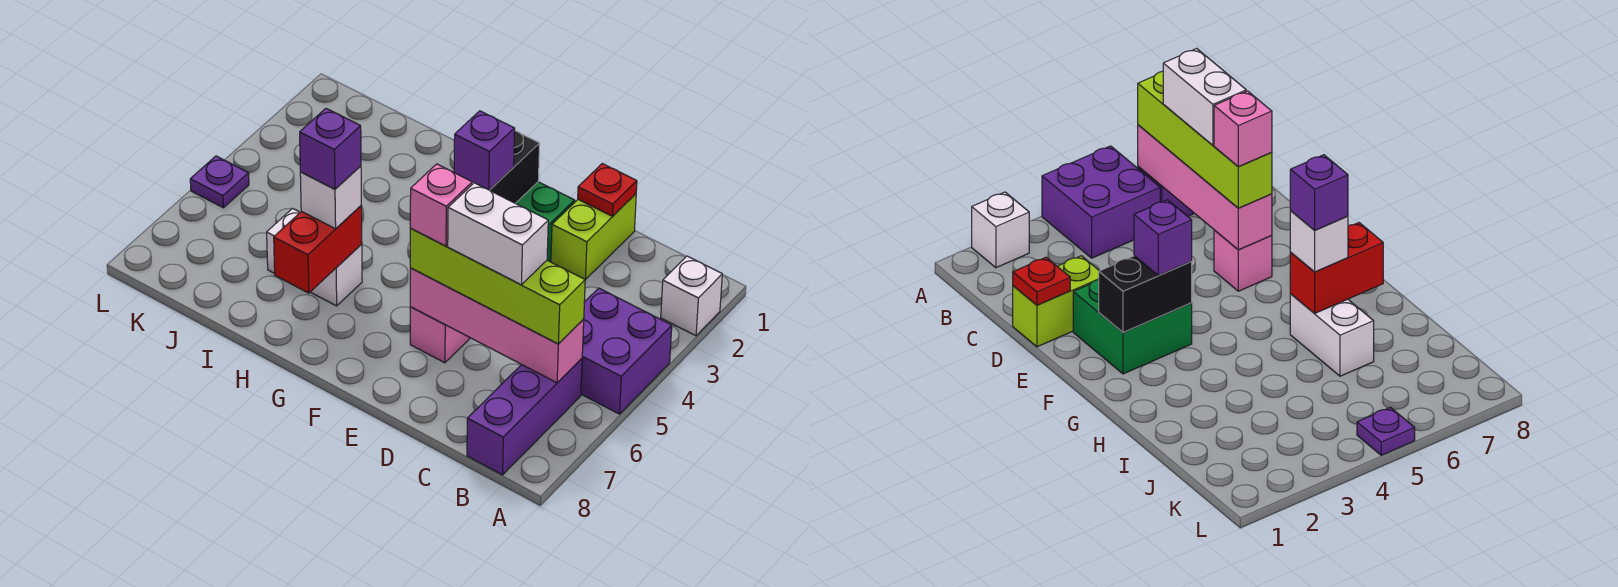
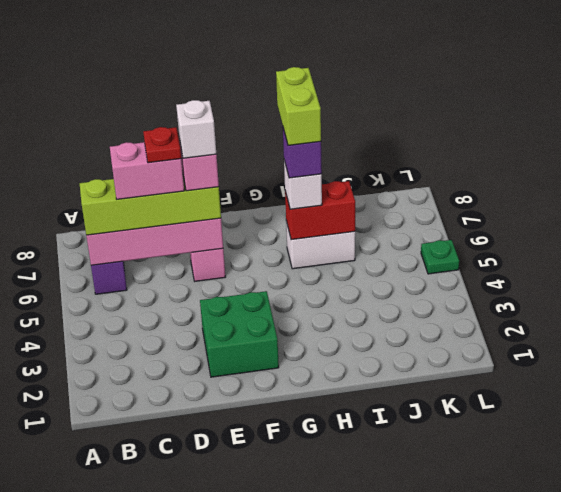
white brick A2 level 1 -> white brick E6 level 5
purple brick A4:B5 level 1 -> none
white brick C6:D6 level 4 -> pink brick C6:D6 level 4
lime brick D1:D2 level 1 -> lime brick H6:H7 level 5
red plate D1 level 2 -> red plate D6 level 5
black brick F2:F3 level 2 -> none
purple brick F3 level 3 -> none
red brick H6:H7 level 2 -> red brick H6:I6 level 2
purple plate L5 level 1 -> green plate L5 level 1

